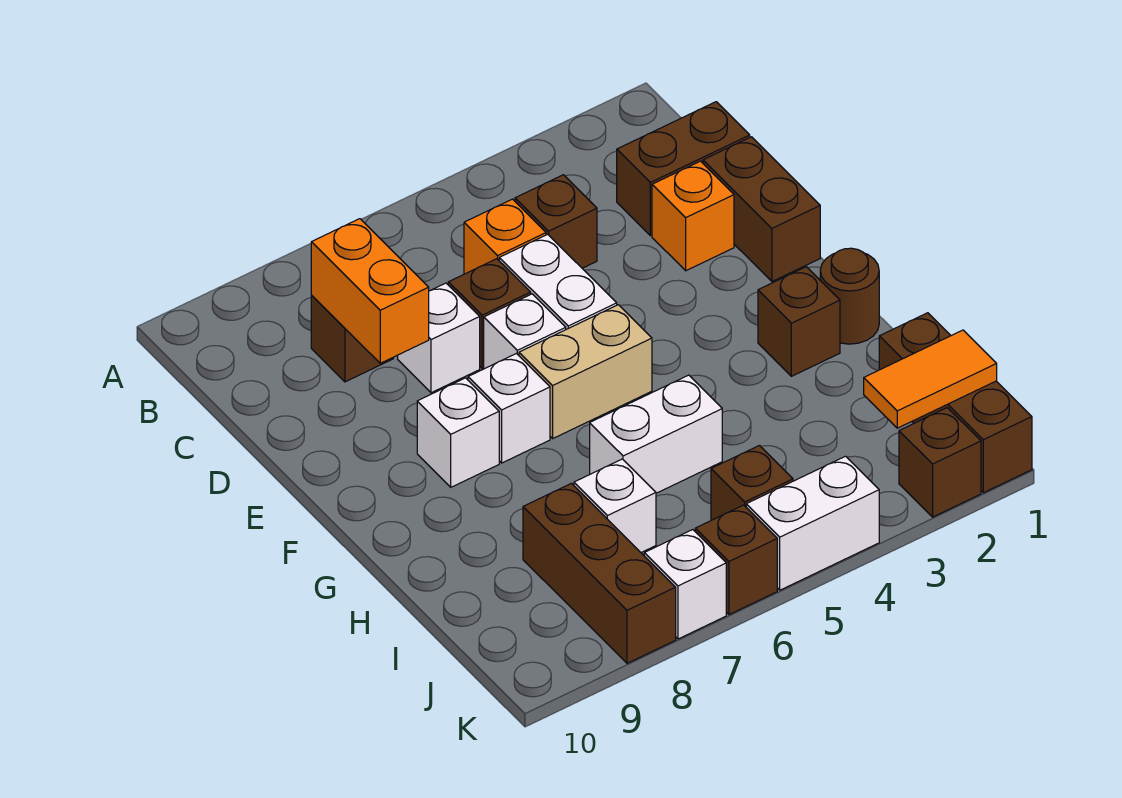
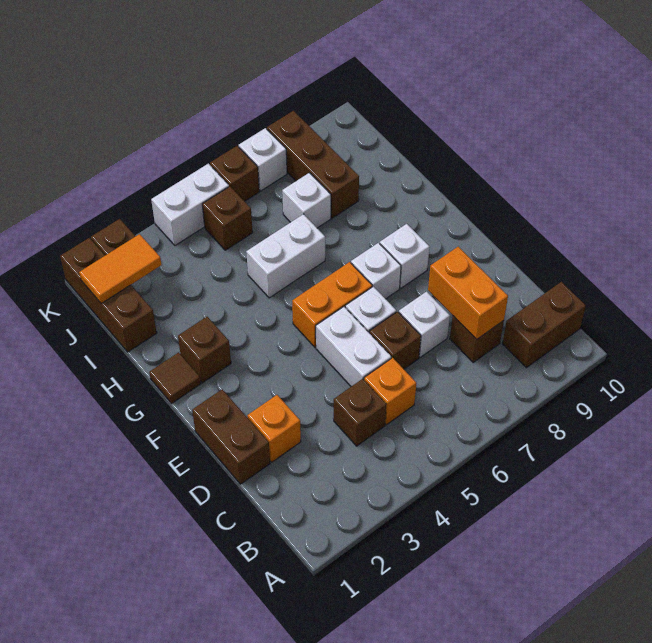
brown brick C1:C2 level 1 -> brown brick B9:B10 level 1
tan brick F5:F6 level 1 -> orange brick F5:F6 level 1
brown round brick G1 level 1 -> brown tile G1 level 1

